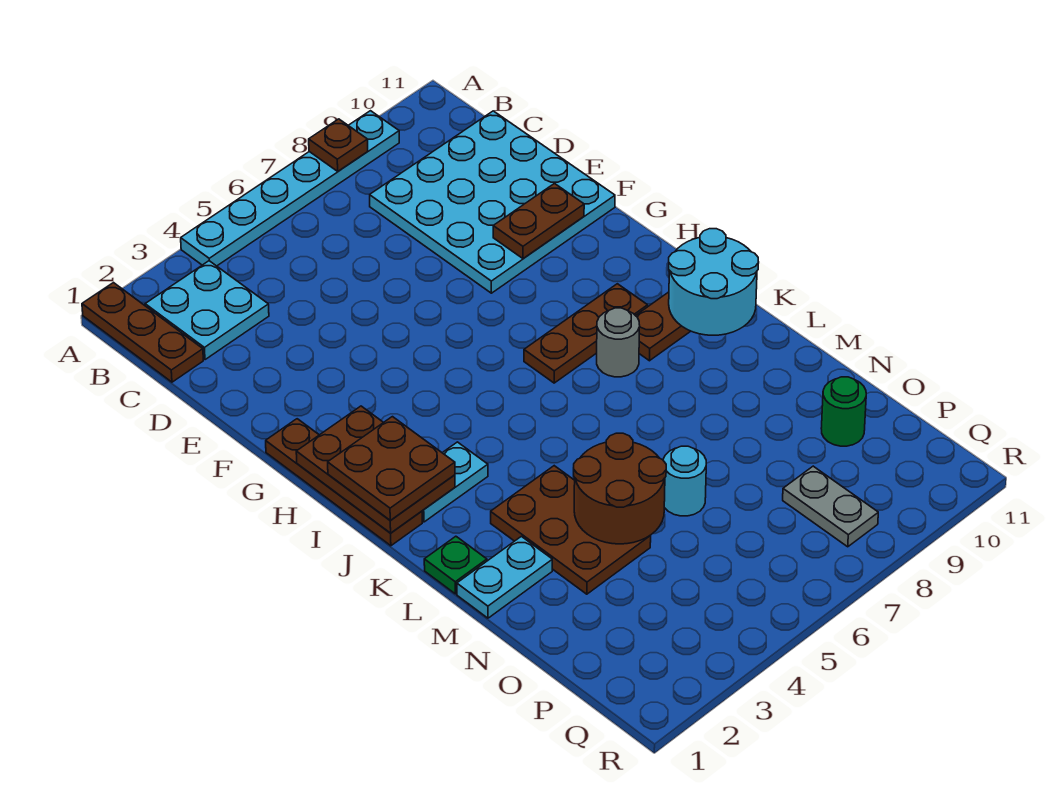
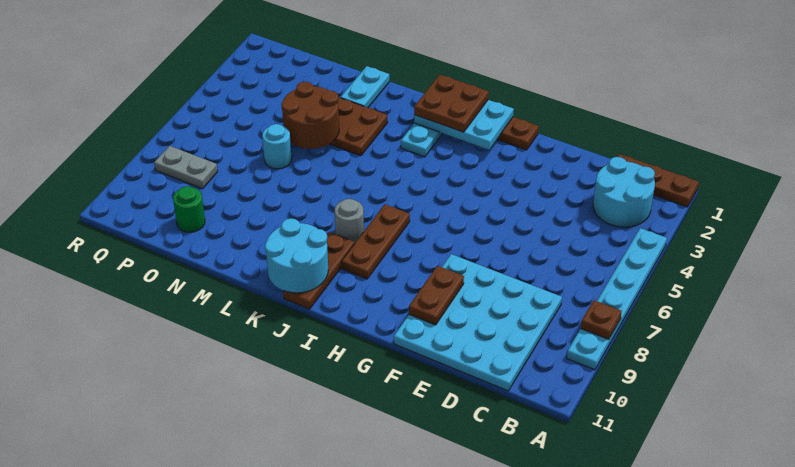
cyan plate B2:C3 level 1 -> cyan round brick B2:C3 level 1
brown plate H1:J2 level 2 -> cyan plate H1:J2 level 2
green plate L1 level 1 -> none

